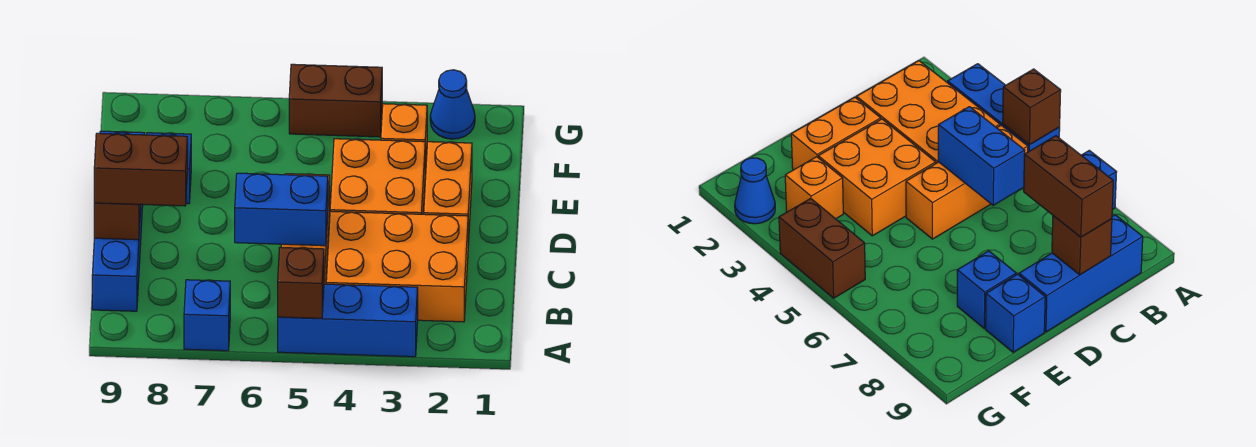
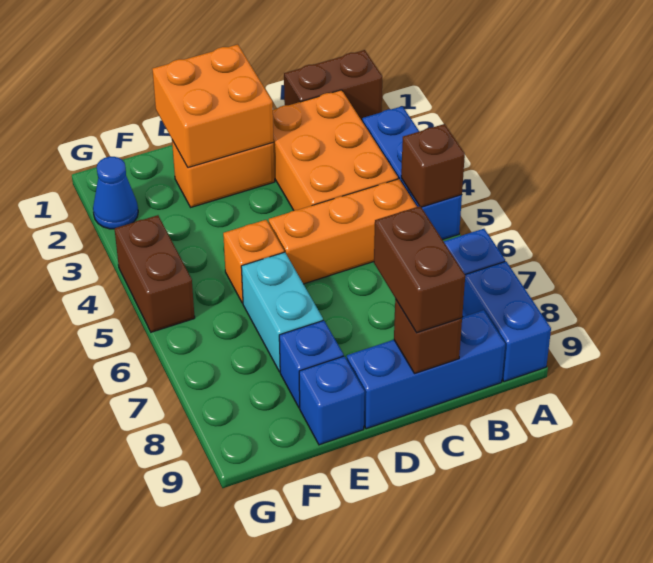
none -> brown brick A1:B1 level 1
blue brick C5:C6 level 2 -> blue brick A8:A9 level 1
orange brick D3:E4 level 1 -> orange brick D1:E2 level 2
none -> cyan brick E6:E7 level 1
orange brick F3 level 1 -> orange brick E5 level 1

